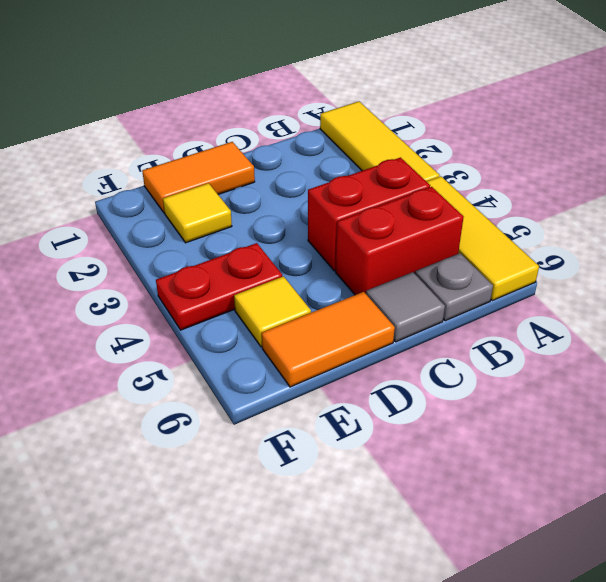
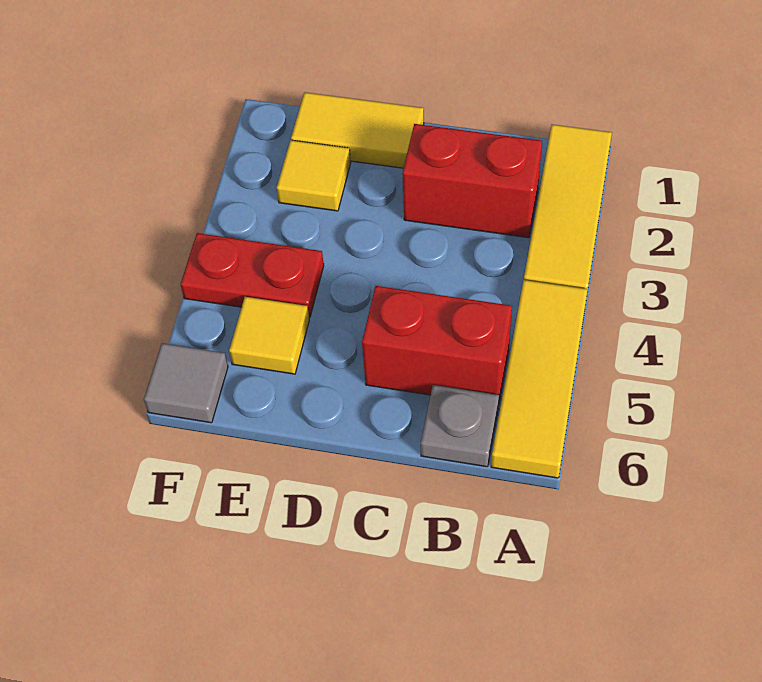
red brick B4:C4 level 1 -> red brick B2:C2 level 1
grey tile C6 level 1 -> grey tile F6 level 1
orange tile D1:E1 level 1 -> yellow tile D1:E1 level 1
orange tile D6:E6 level 1 -> none

